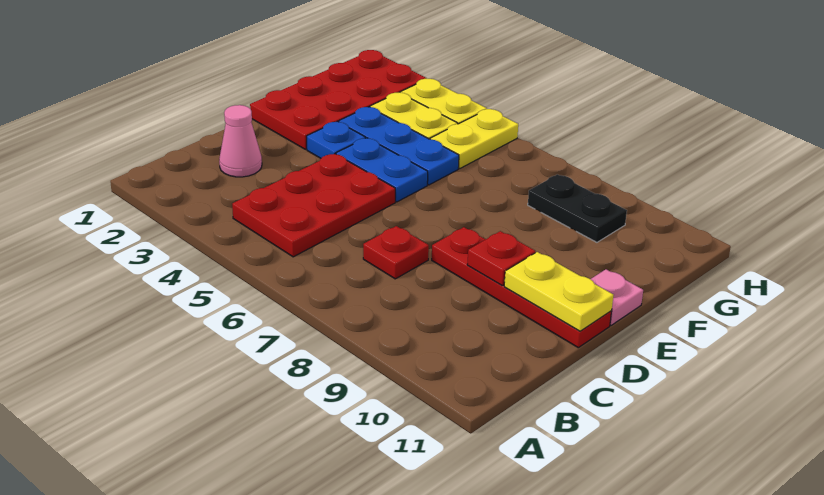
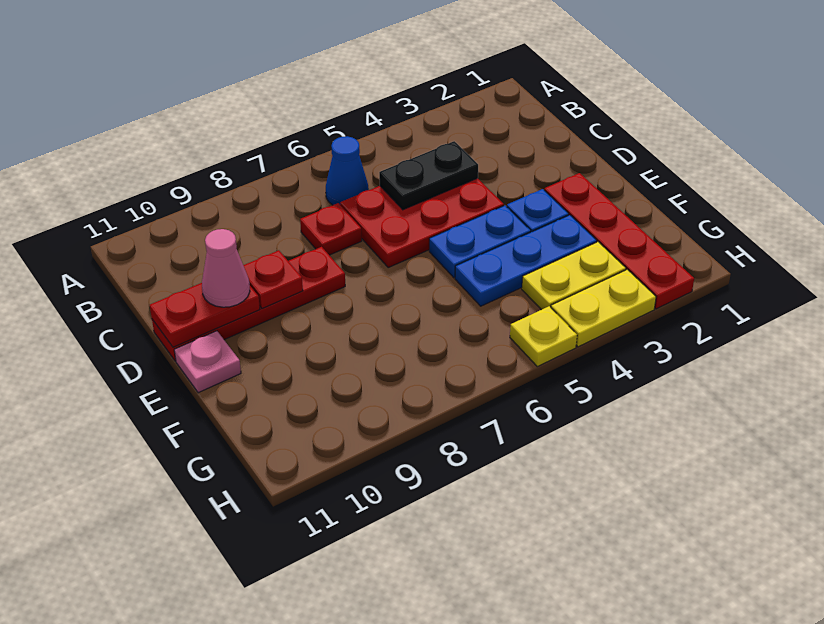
red plate B4:D5 level 1 -> red plate C4:D6 level 1
none -> blue cone B6 level 1
pink cone C2 level 1 -> pink cone D10 level 3
yellow plate D10:D11 level 2 -> red plate D10:D11 level 2
red plate E1:H2 level 1 -> red plate E2:H2 level 1
yellow plate G5:H5 level 1 -> yellow plate H5 level 1
black plate G8:G9 level 1 -> black plate C4:C5 level 2

